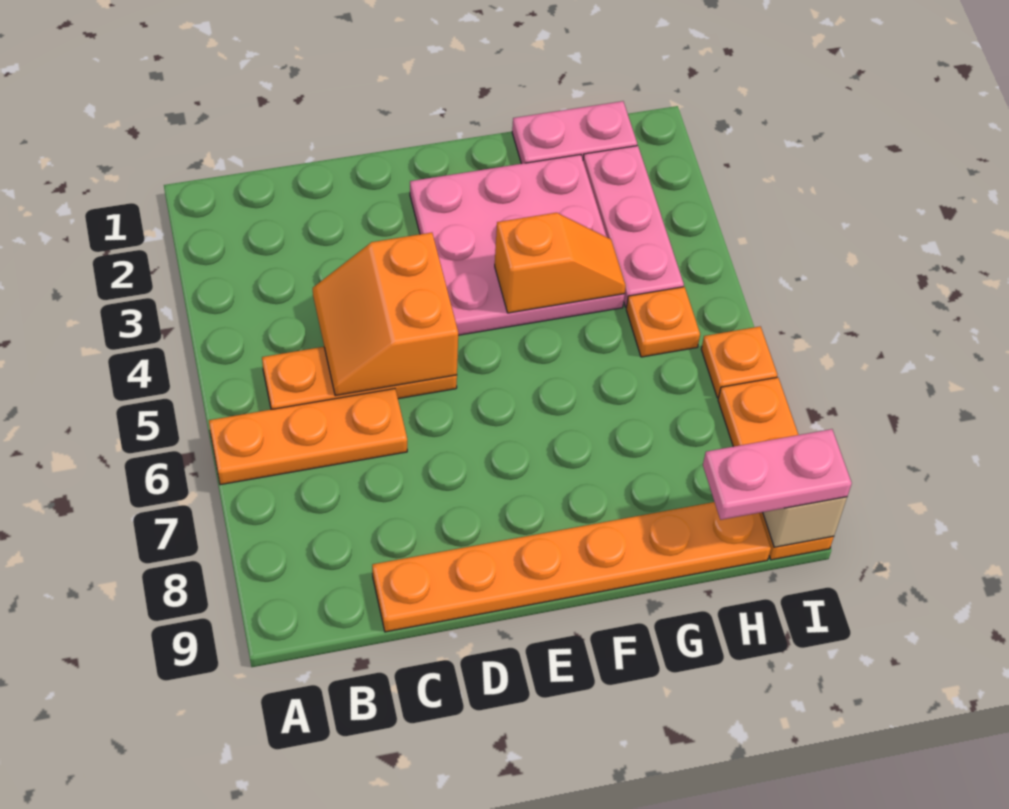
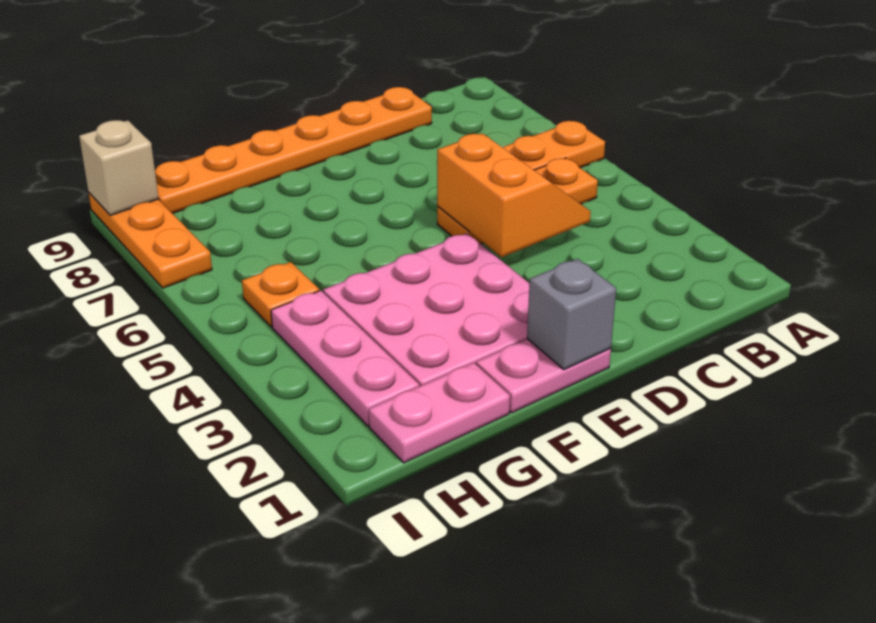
none -> grey brick E1 level 2
orange slope F4:G4 level 2 top F -> none
pink plate H9:I9 level 3 -> pink plate E1:F1 level 1
orange plate I6 level 1 -> none

